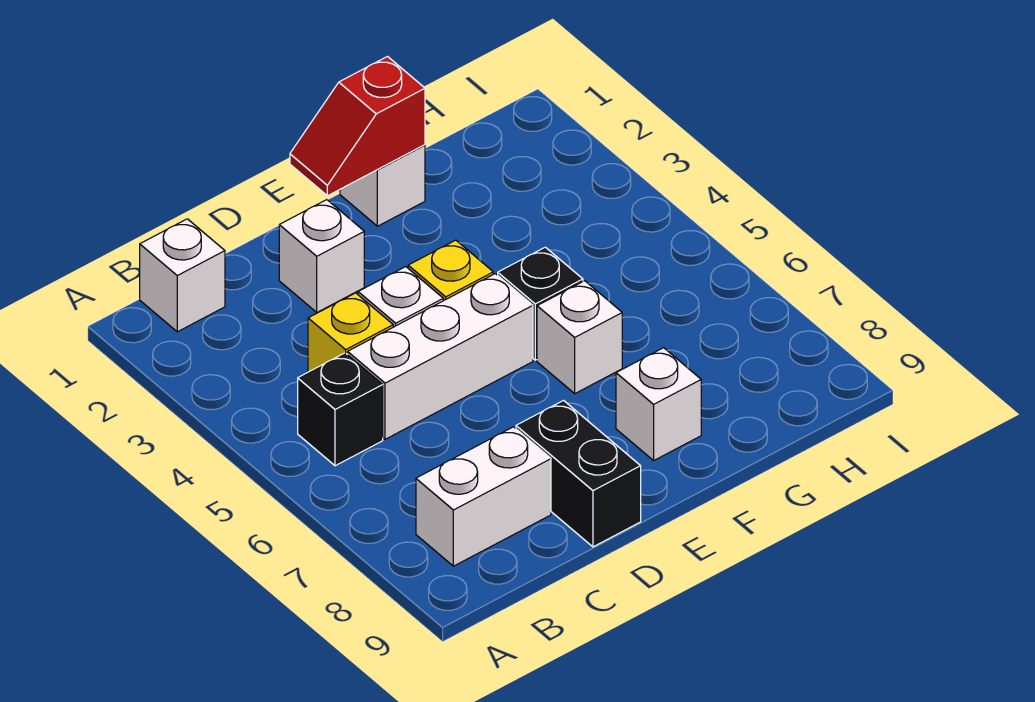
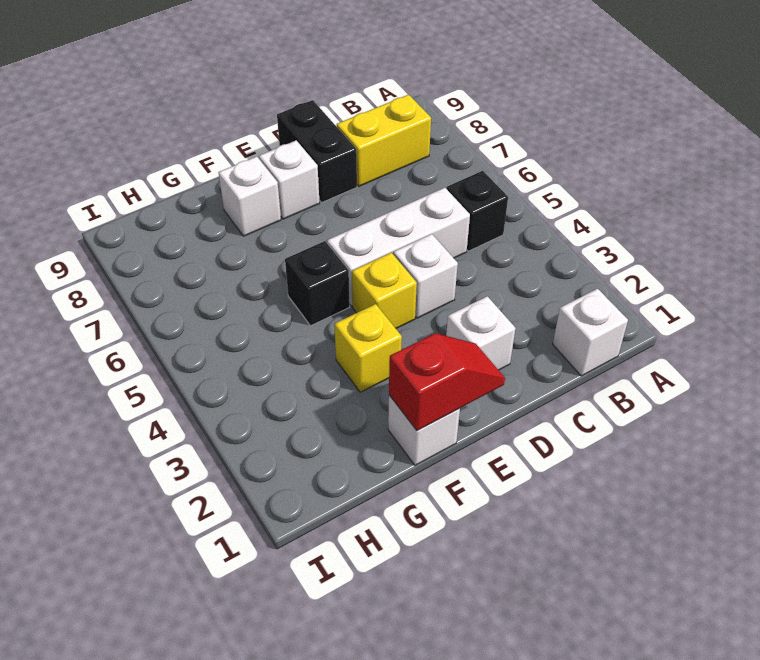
white brick B8:C8 level 1 -> yellow brick B8:C8 level 1
yellow brick C4 level 1 -> yellow brick F3 level 1
white brick F6 level 1 -> white brick E8 level 1

